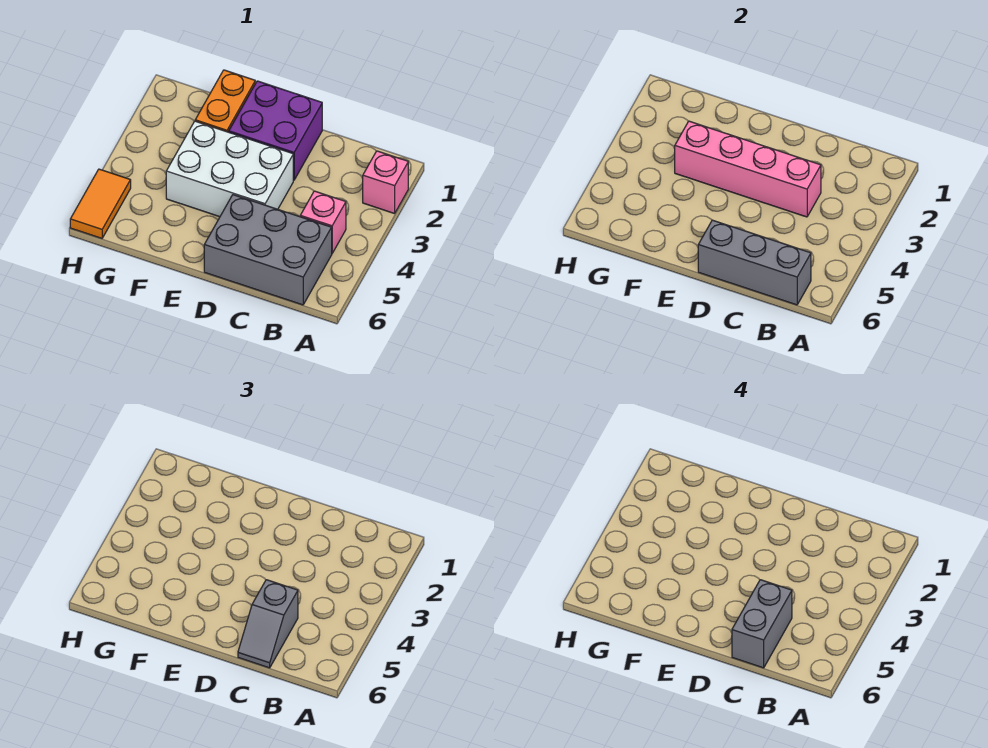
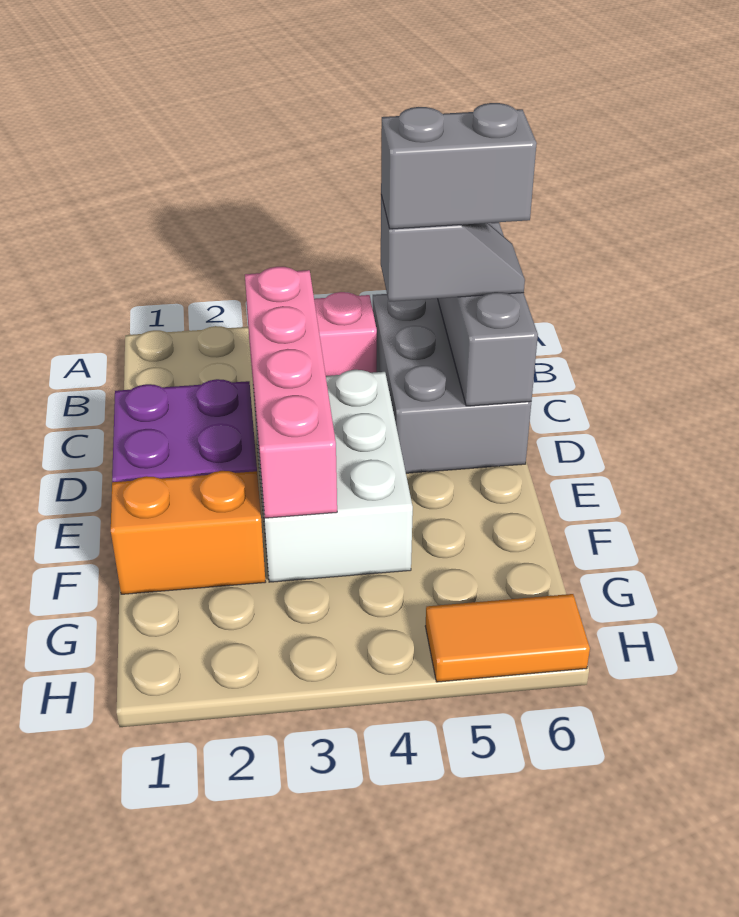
pink brick A2 level 1 -> none

